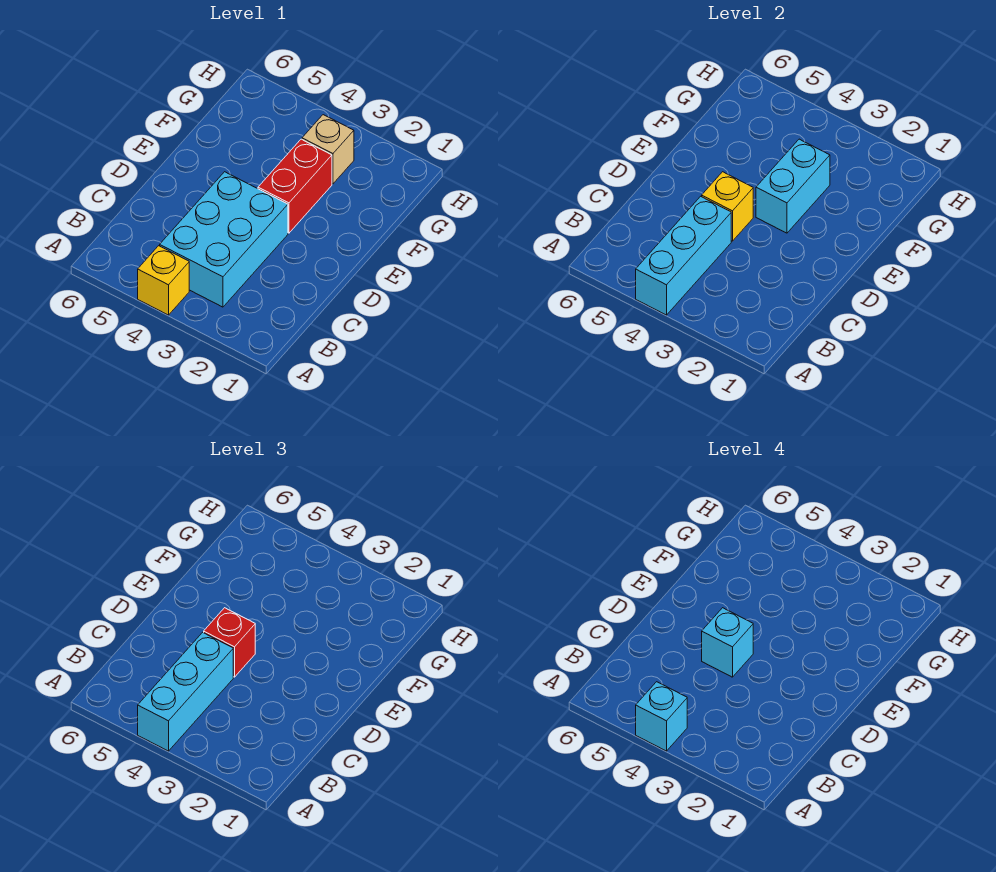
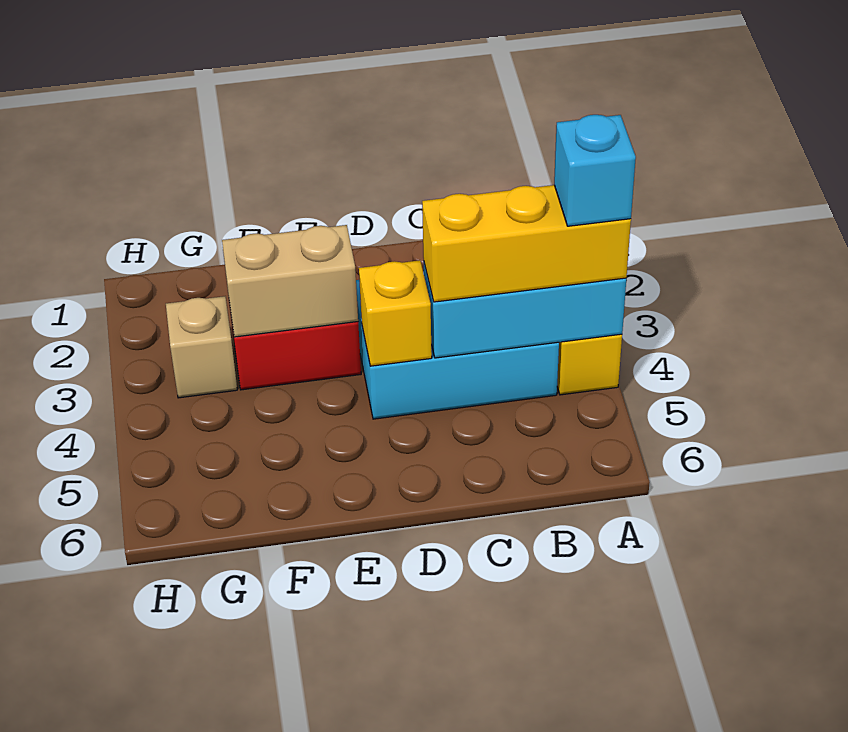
cyan brick A4:C4 level 3 -> yellow brick A4:C4 level 3
red brick D4 level 3 -> none
cyan brick D4 level 4 -> none
cyan brick E3:F3 level 2 -> tan brick E3:F3 level 2

